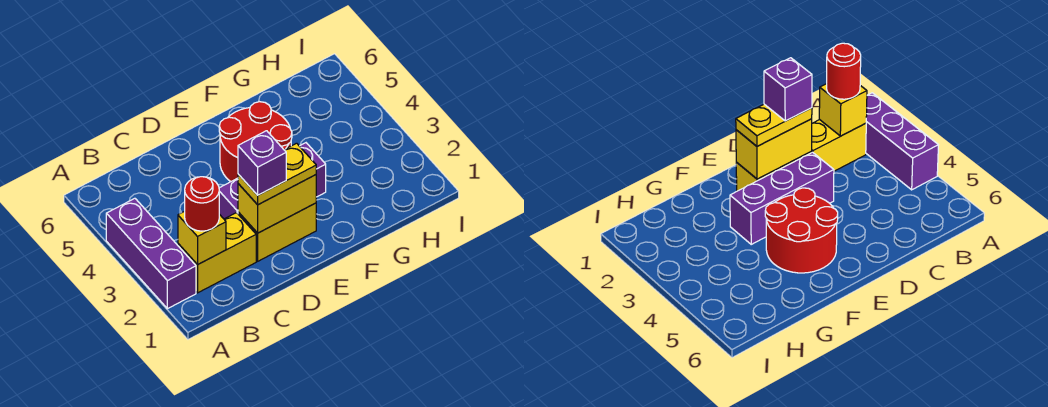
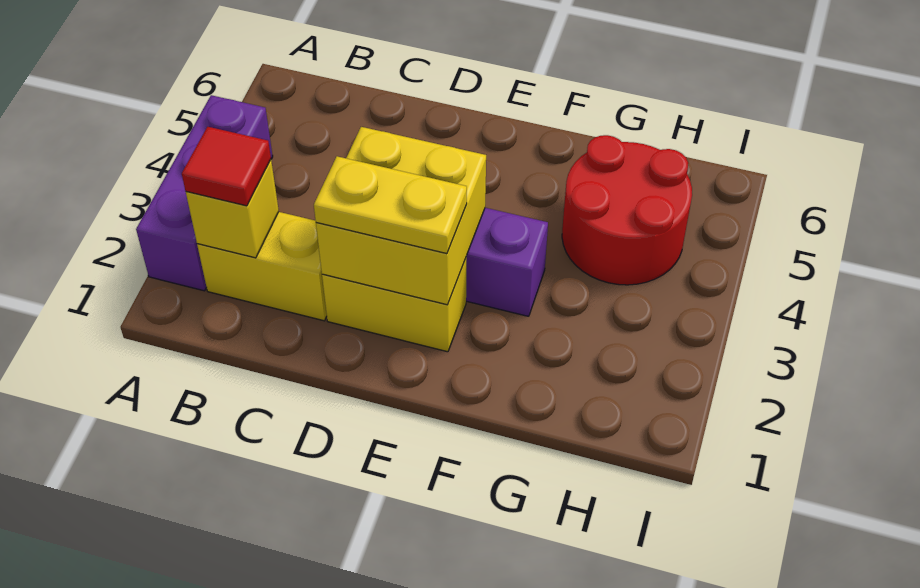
red round brick B2 level 3 -> red tile B2 level 3
yellow brick D2:E2 level 2 -> yellow brick D2:E3 level 2
purple brick D2 level 4 -> none
red round brick E4:F5 level 1 -> red round brick G4:H5 level 1

